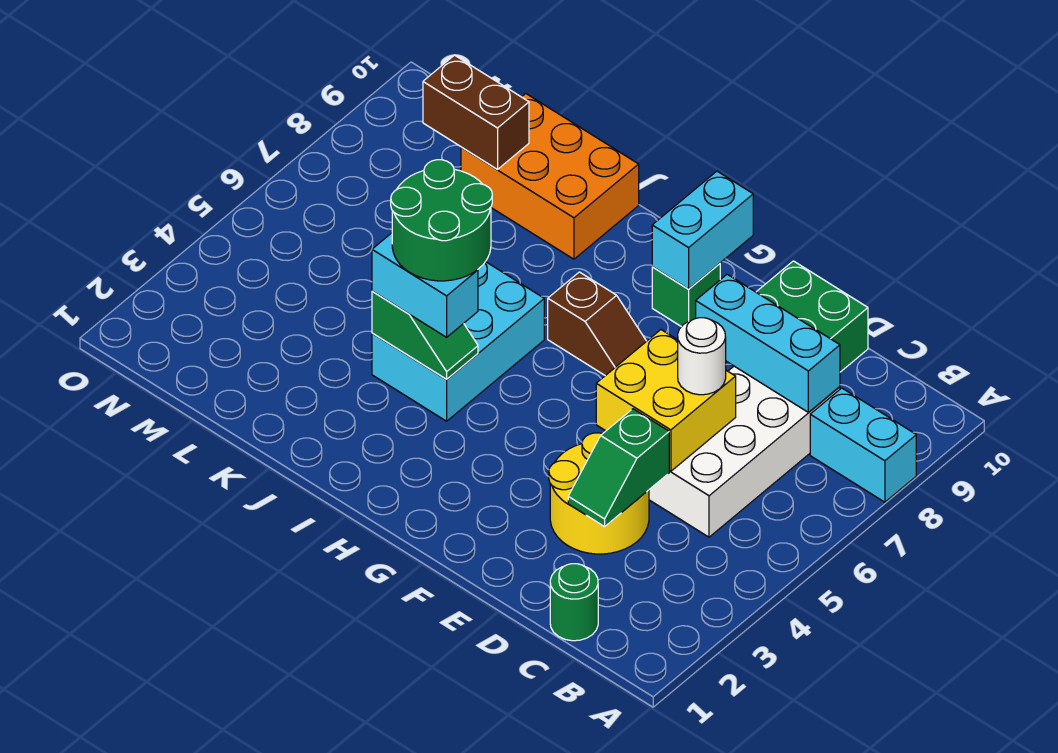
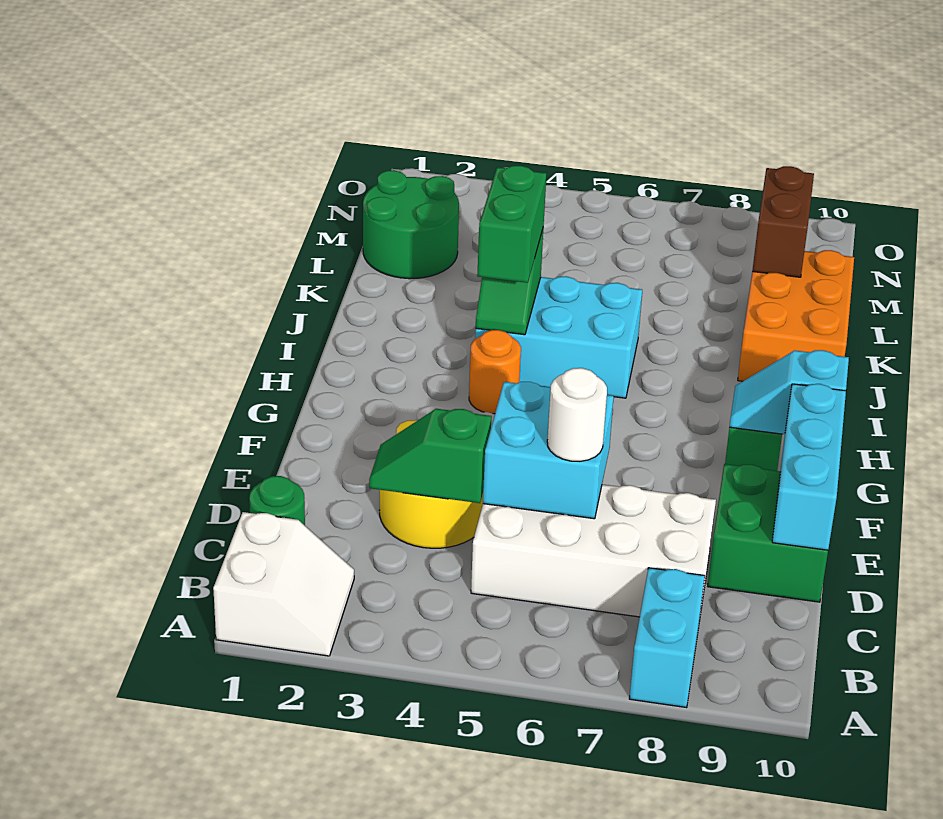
none -> white slope A1:B2 level 1 top 1
cyan brick C8:E8 level 2 -> cyan brick D10:F10 level 2
yellow brick D5:E6 level 2 -> cyan brick D5:E6 level 2
brown slope G7:H7 level 1 top H -> none
cyan brick G9:G10 level 2 -> cyan slope G9:G10 level 2 top 10
none -> orange round brick H4 level 1
cyan brick I4:J4 level 3 -> green brick I4:J4 level 3
green round brick I4:J5 level 4 -> green round brick L1:M2 level 1

